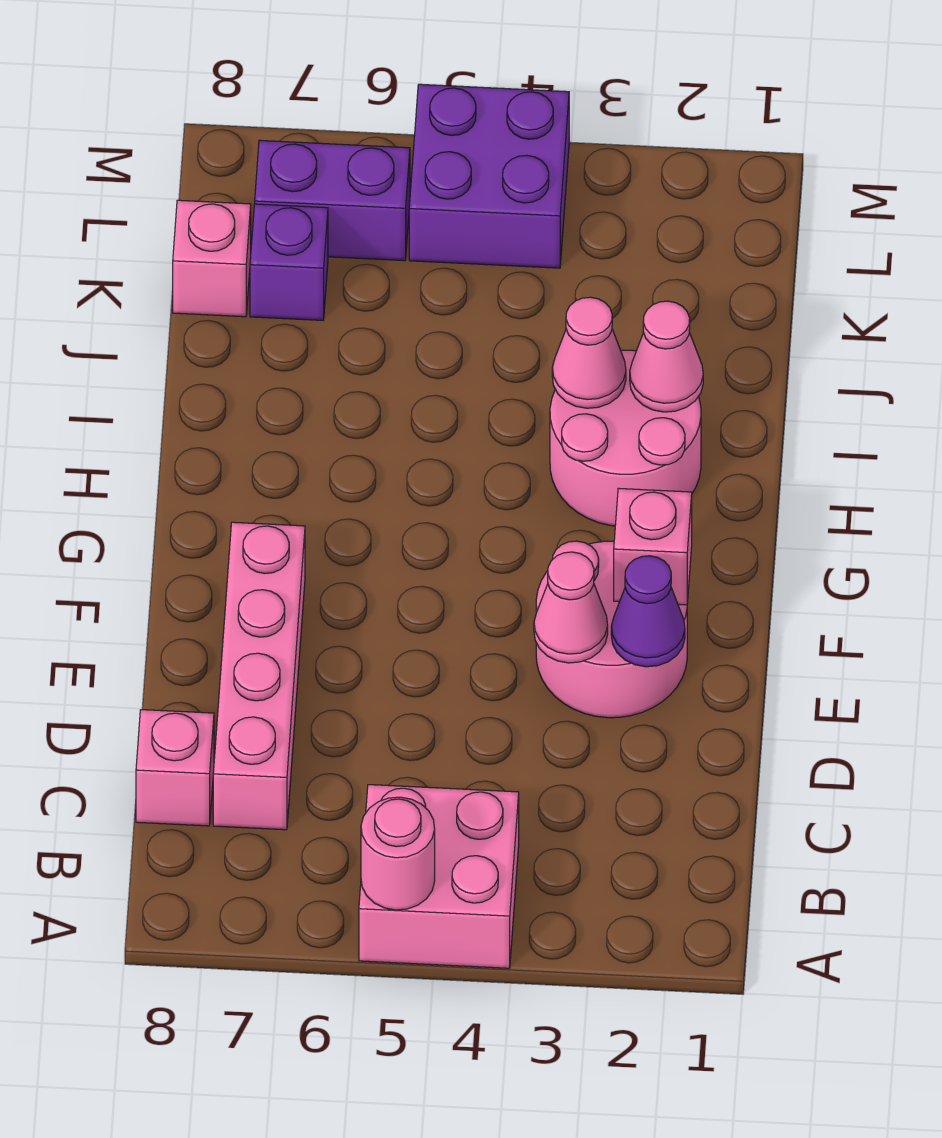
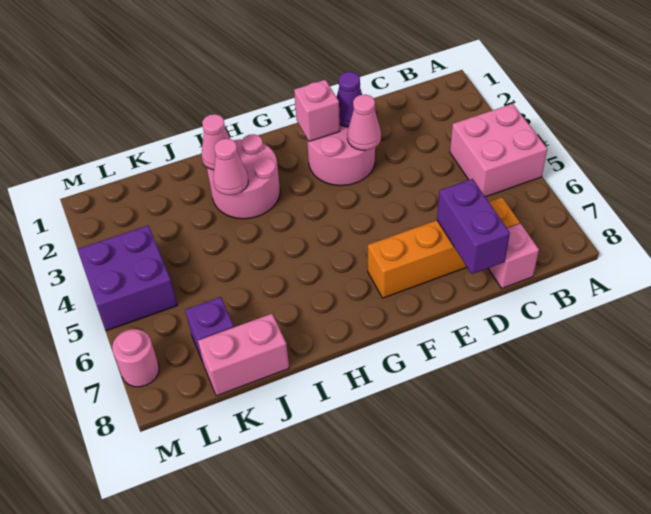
pink round brick A5 level 2 -> pink round brick M7 level 1
pink brick C7:F7 level 1 -> orange brick C7:F7 level 1
pink brick K8 level 1 -> pink brick J8:K8 level 1
purple brick L6:L7 level 1 -> purple brick D7:D8 level 2

